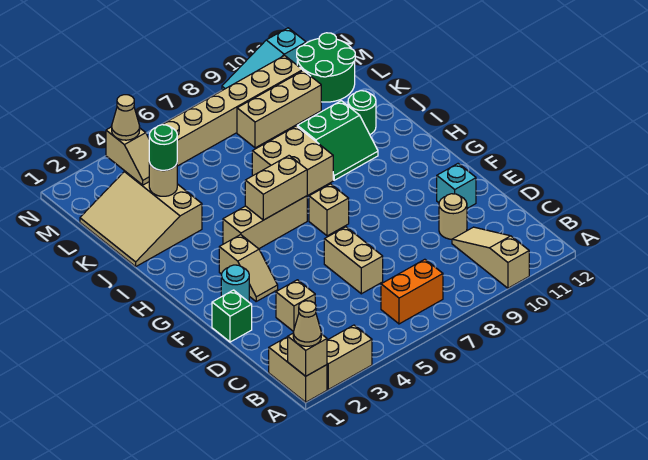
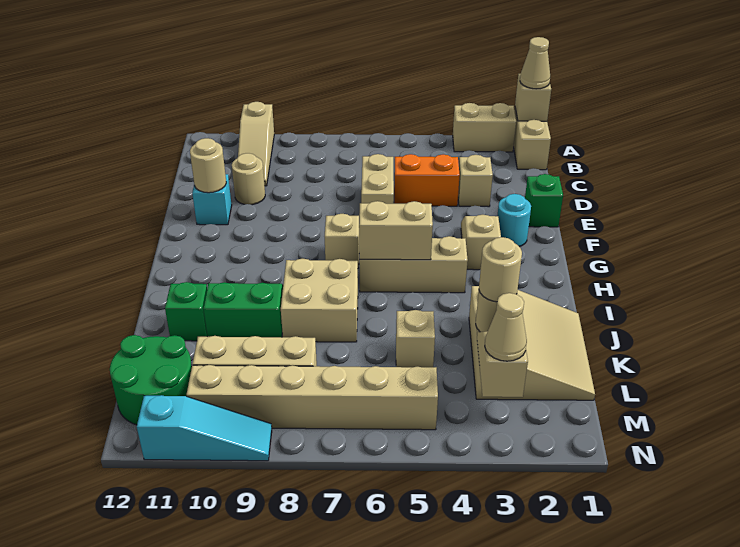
orange brick B6:B7 level 1 -> orange brick D4:D5 level 1
none -> tan round brick E11 level 2
green round brick J11 level 1 -> green brick J11 level 1
green round brick K3 level 3 -> tan round brick K3 level 3
none -> tan brick K5 level 1

